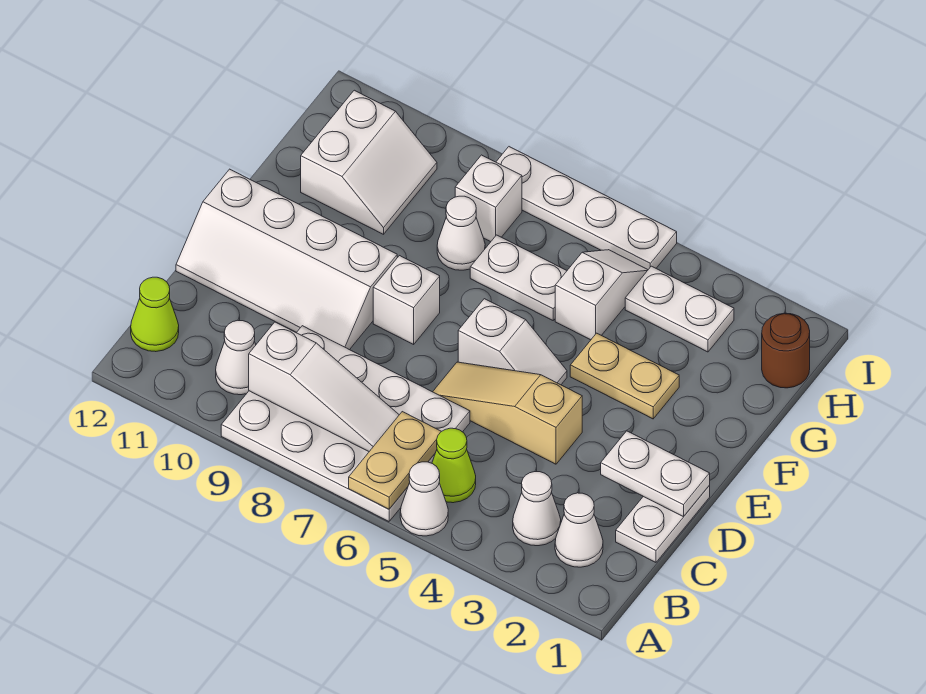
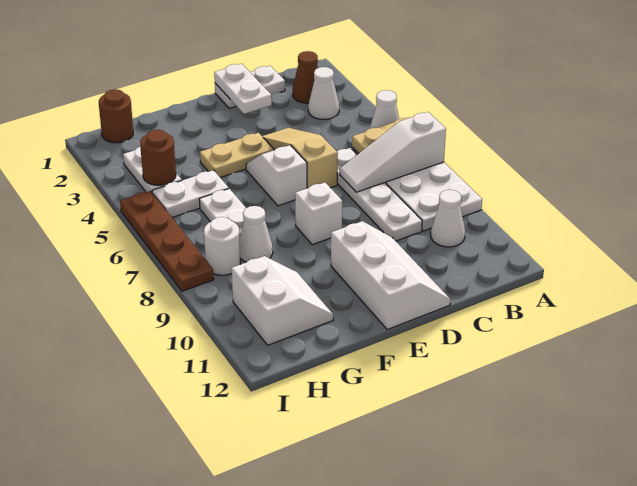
white cone B2 level 1 -> brown cone B2 level 1
lime cone B5 level 1 -> none
white slope B7:B9 level 2 top 9 -> white slope A7:C7 level 2 top A
lime cone B12 level 1 -> none
tan slope D4:D6 level 1 top 4 -> tan slope D4:D6 level 1 top 6
white slope D9:E12 level 1 top E -> white slope D10:E12 level 1 top E
tan plate F3:F4 level 1 -> tan plate E4:F4 level 1
white slope G5:H5 level 1 top G -> white plate G5:H5 level 1
white slope G10:H11 level 1 top 11 -> white slope G10:H11 level 1 top H
none -> brown round brick H4 level 2
white brick H8 level 1 -> white round brick H8 level 1
white plate I5:I8 level 1 -> brown plate I5:I8 level 1

